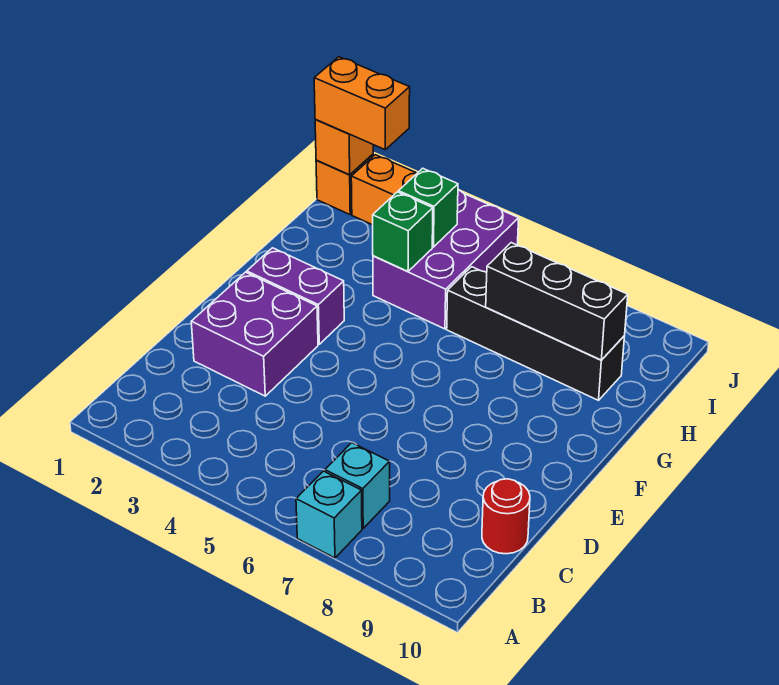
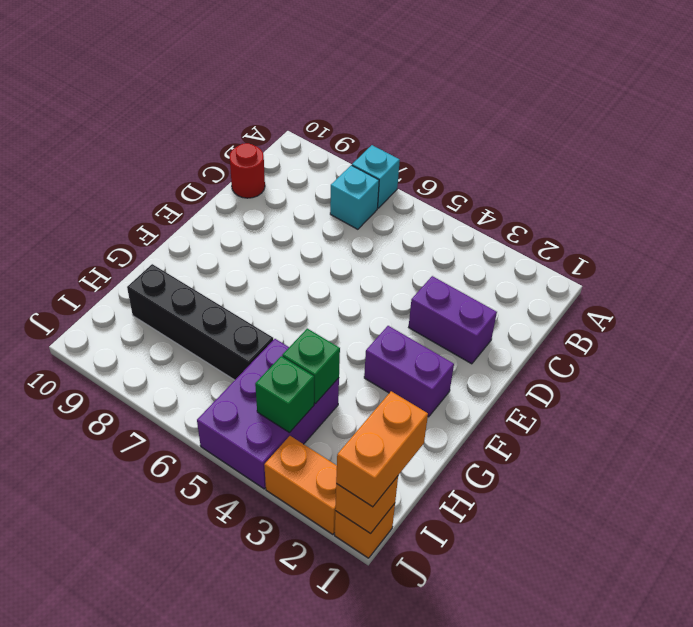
purple brick D2:E3 level 1 -> purple brick D2:D3 level 1
black brick H7:H9 level 2 -> none
orange brick J1:J2 level 3 -> orange brick I1:J1 level 3

